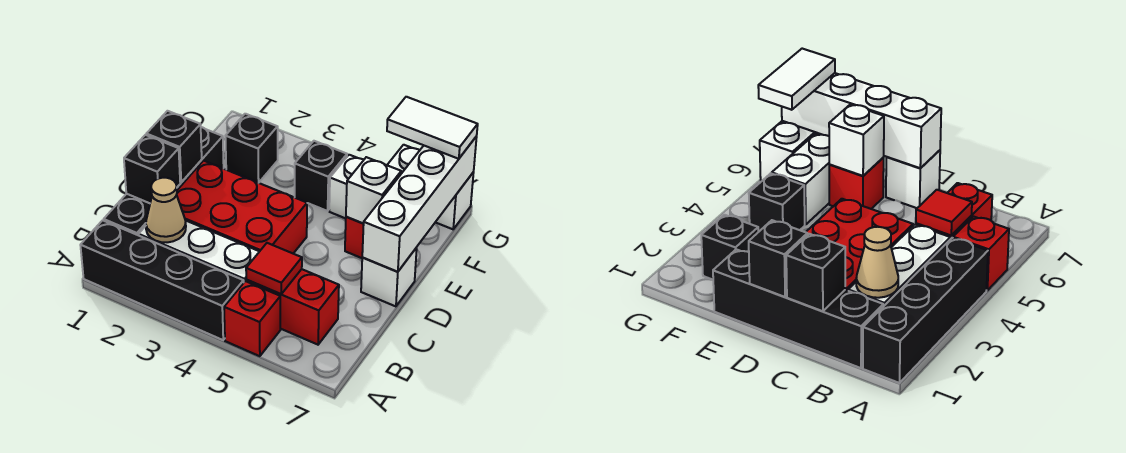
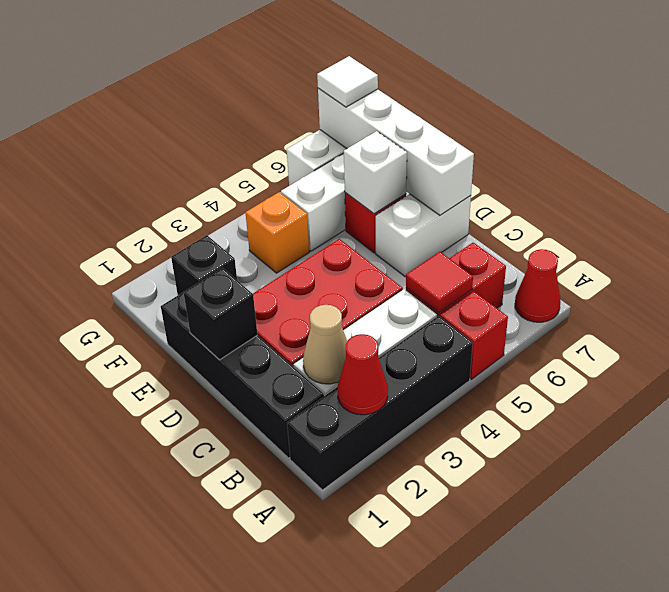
none -> red cone A2 level 2
none -> red cone A7 level 1
black brick C1 level 2 -> none
white brick D7 level 1 -> white brick D6:D7 level 1
black brick F4 level 1 -> orange brick F4 level 1
white tile G6:G7 level 3 -> white tile G7 level 3

